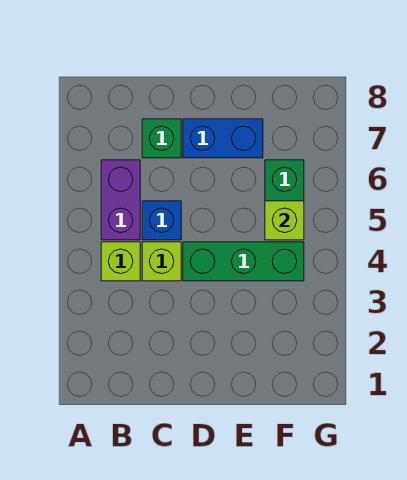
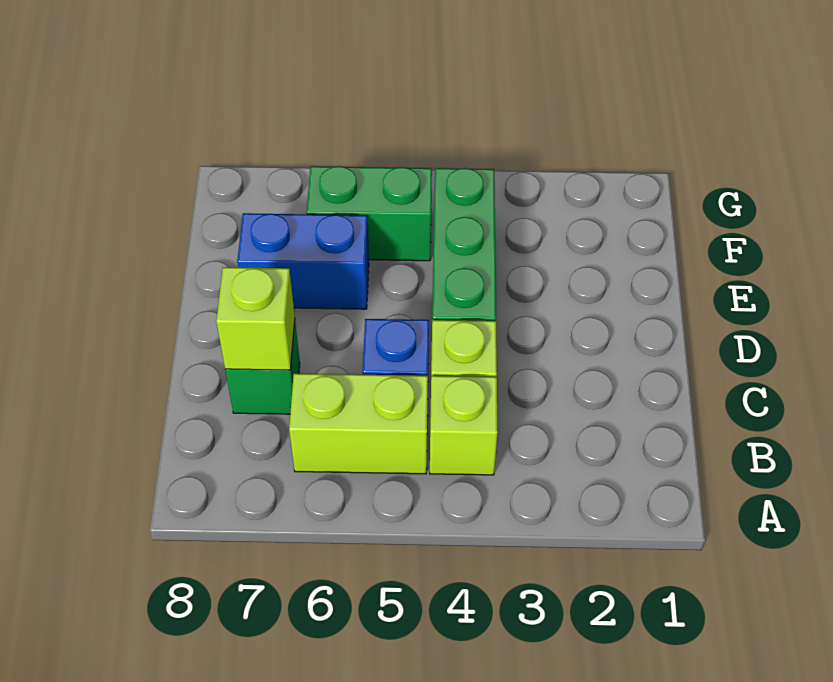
purple brick B5:B6 level 1 -> lime brick B5:B6 level 1
blue brick D7:E7 level 1 -> blue brick E6:E7 level 1
lime brick F5 level 2 -> lime brick C7 level 2

